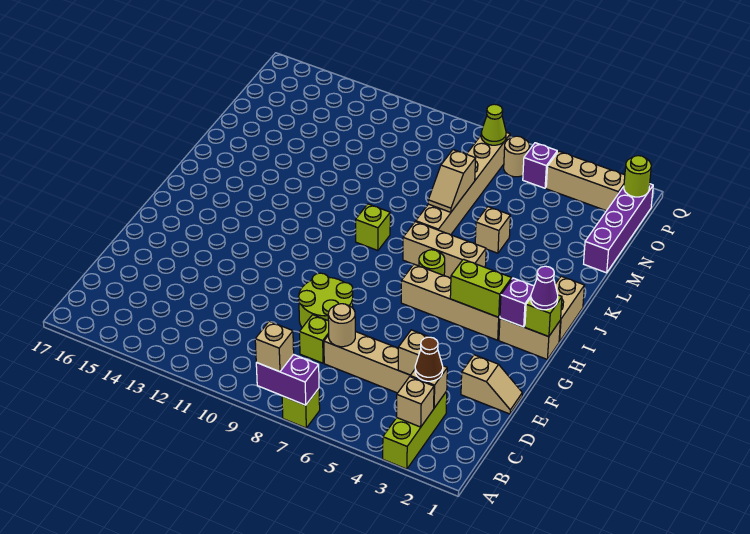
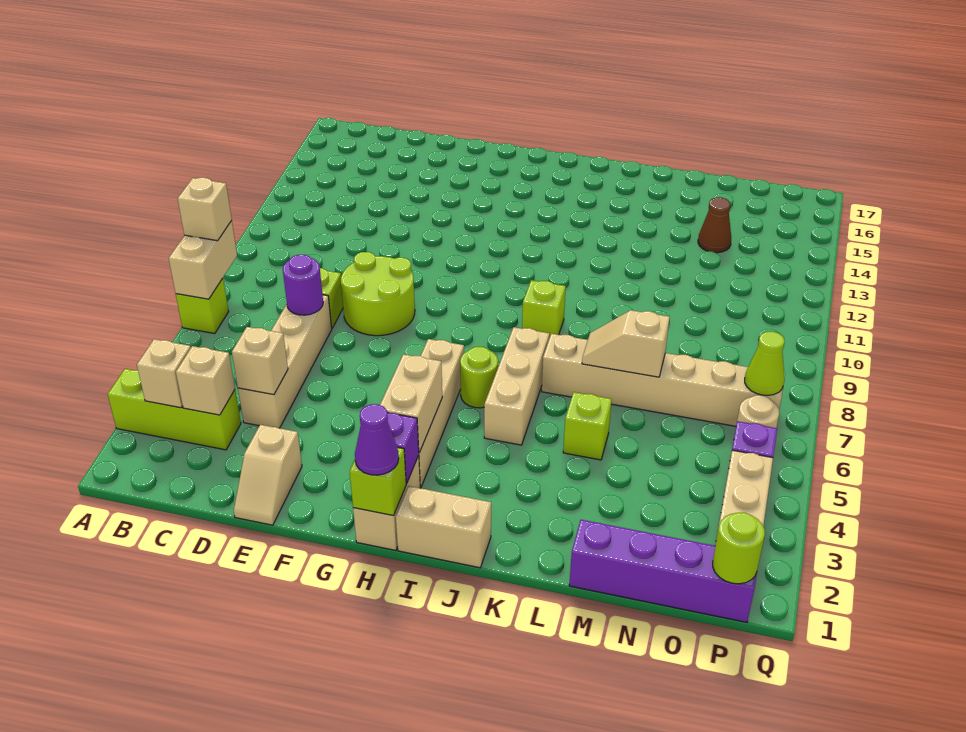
purple brick A7:A8 level 2 -> tan brick A7:A8 level 2
brown cone C3 level 3 -> brown cone N14 level 1
tan round brick D7 level 2 -> purple round brick D7 level 2
lime brick H3:H4 level 2 -> tan brick H3:H4 level 2
tan brick L5 level 1 -> lime brick L5 level 1

